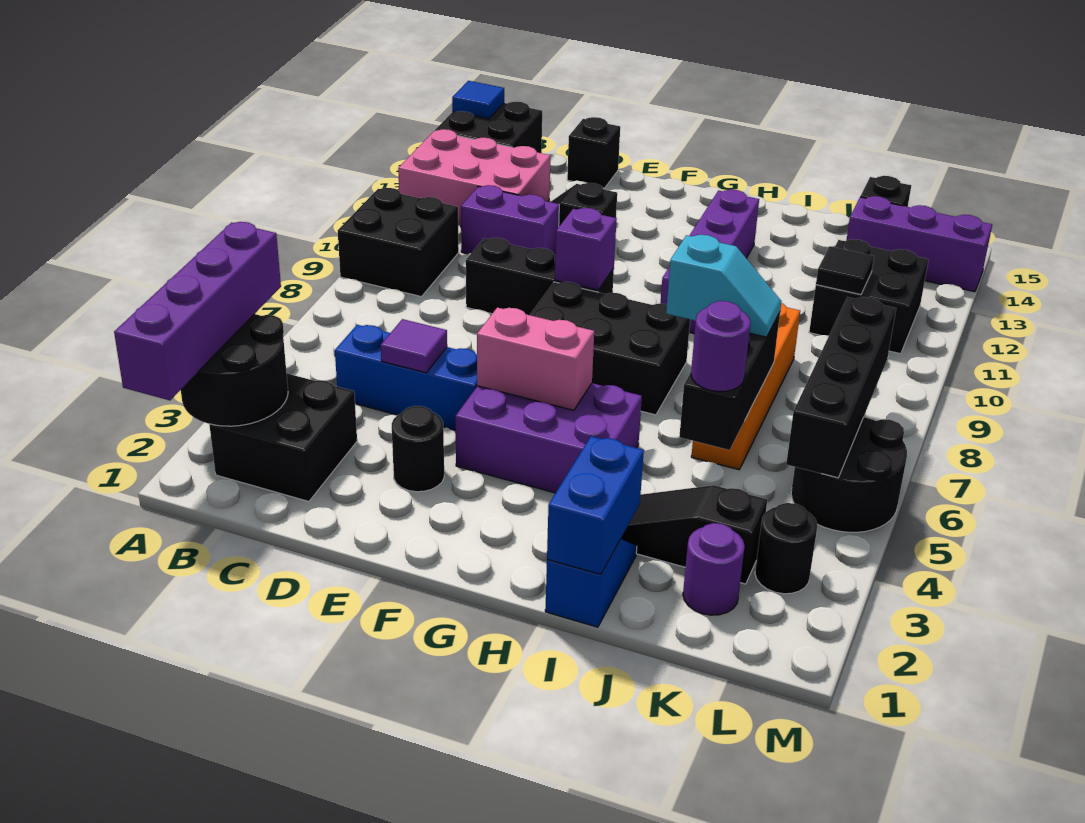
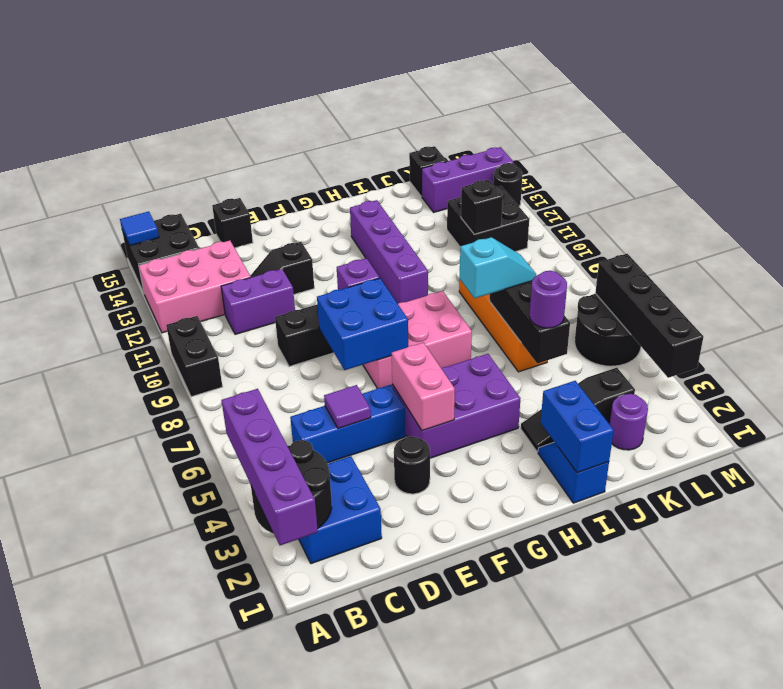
black brick A9:B10 level 1 -> black brick A9:A10 level 1
black brick B2:C3 level 1 -> blue brick B2:C3 level 1
none -> blue brick E7:F8 level 2
pink brick F5:G5 level 2 -> pink brick F4:F5 level 2
black brick F7:H8 level 1 -> pink brick F7:H8 level 1
black tile K11 level 2 -> black brick K11 level 2
black round brick L3 level 1 -> black round brick M13 level 1
black brick L5:L8 level 2 -> black brick M3:M6 level 2

